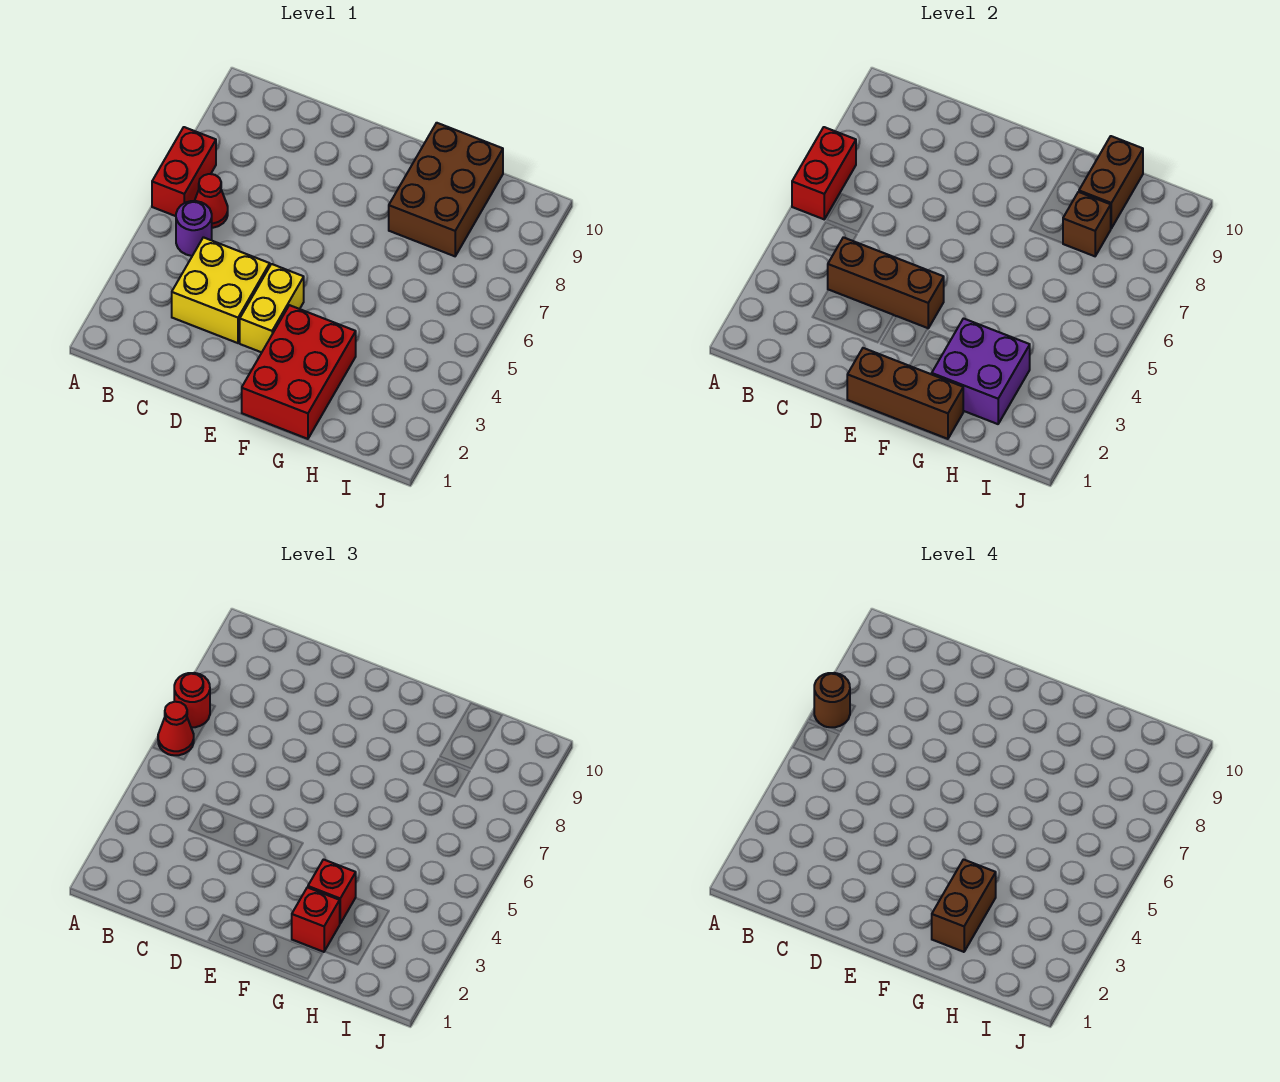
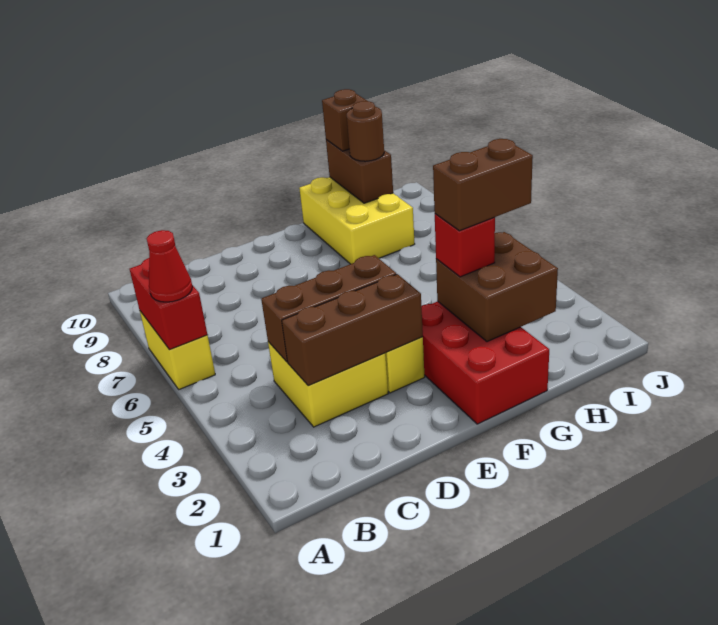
red brick A6:A7 level 1 -> yellow brick A6:A7 level 1
red round brick A7 level 3 -> none
brown round brick A7 level 4 -> brown round brick H9 level 3
purple round brick B5 level 1 -> none
red cone B6 level 1 -> none
brown brick E1:G1 level 2 -> brown brick C3:E3 level 2
purple brick G2:H3 level 2 -> brown brick G2:H3 level 2
red brick G2 level 3 -> none
brown brick G2:G3 level 4 -> brown brick G3:H3 level 4
brown brick G8:H10 level 1 -> yellow brick G8:H10 level 1
brown brick H8 level 2 -> brown brick H10 level 3

